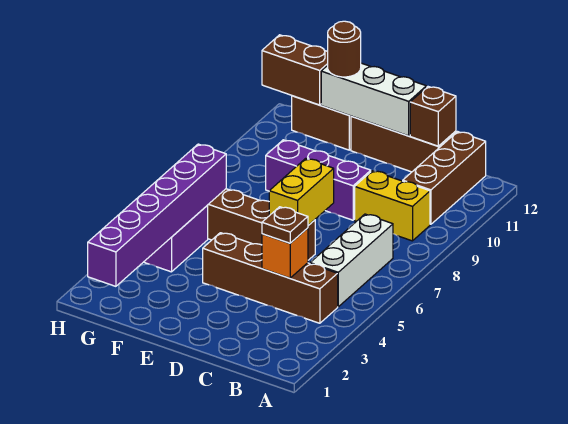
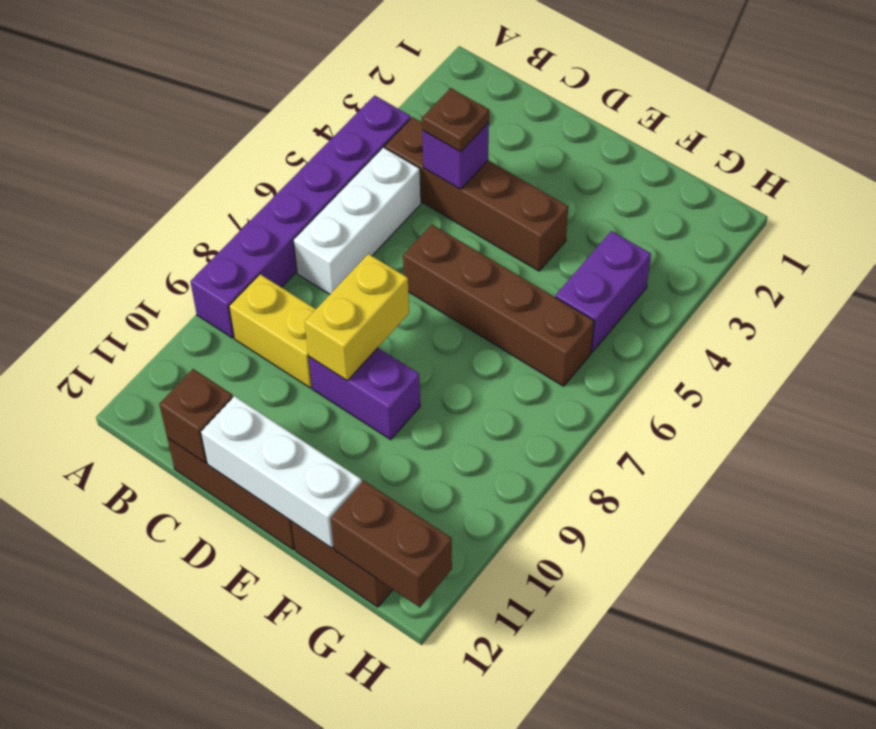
brown brick B10:B12 level 1 -> none
orange brick C4 level 2 -> purple brick C4 level 2
yellow brick D6:D7 level 2 -> yellow brick D8:D9 level 2
purple brick D9:F9 level 1 -> purple brick D9:E9 level 1
brown round brick F12 level 3 -> none
purple brick G1:G6 level 2 -> purple brick A4:A9 level 1

